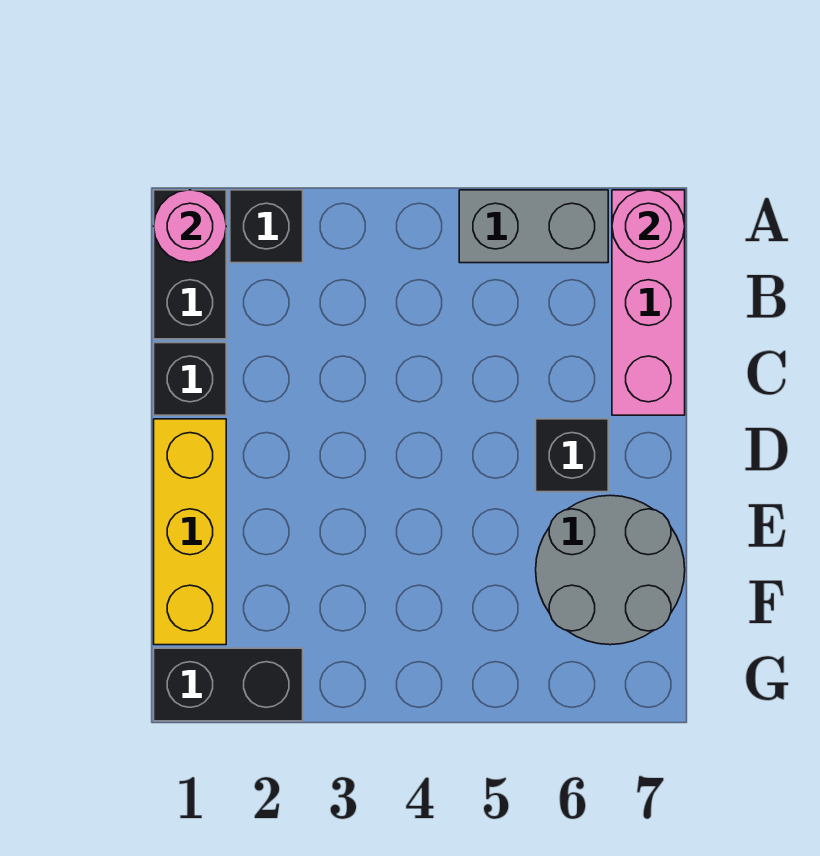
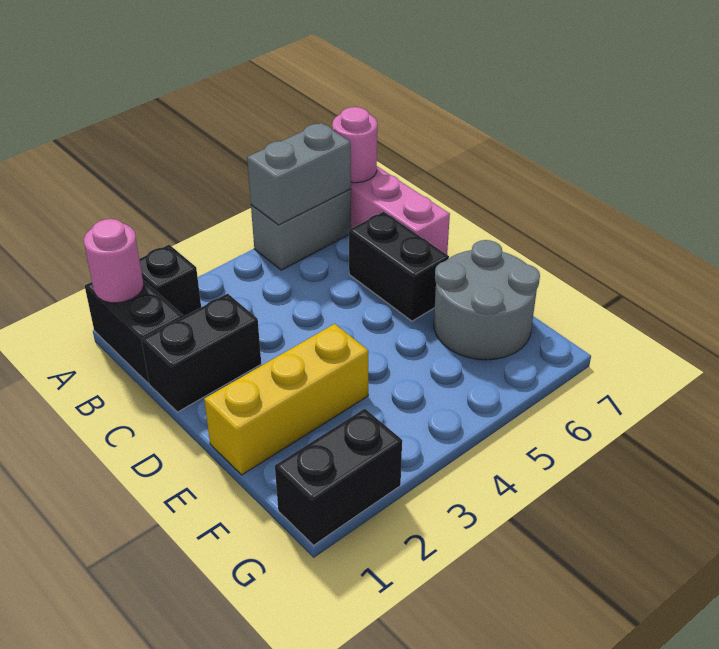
none -> grey brick A5:A6 level 2
black brick C1 level 1 -> black brick C1:C2 level 1
yellow brick D1:F1 level 1 -> yellow brick E1:E3 level 1
black brick D6 level 1 -> black brick C6:D6 level 1

